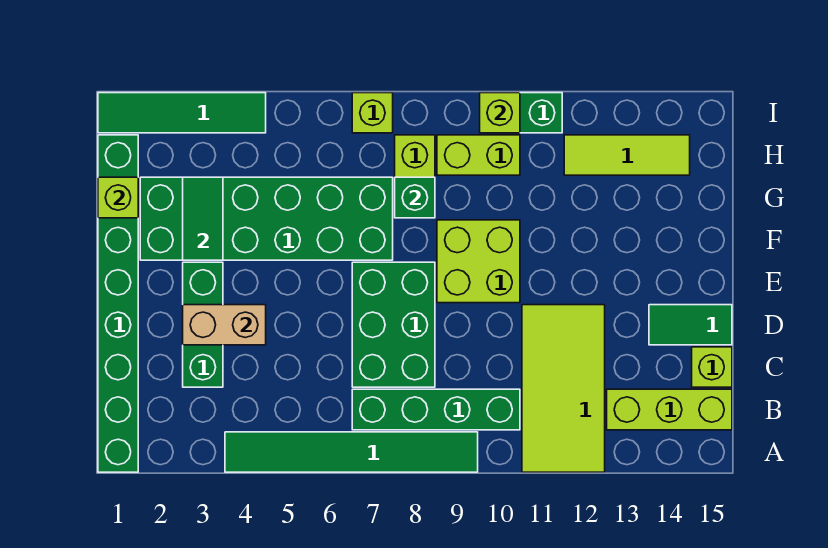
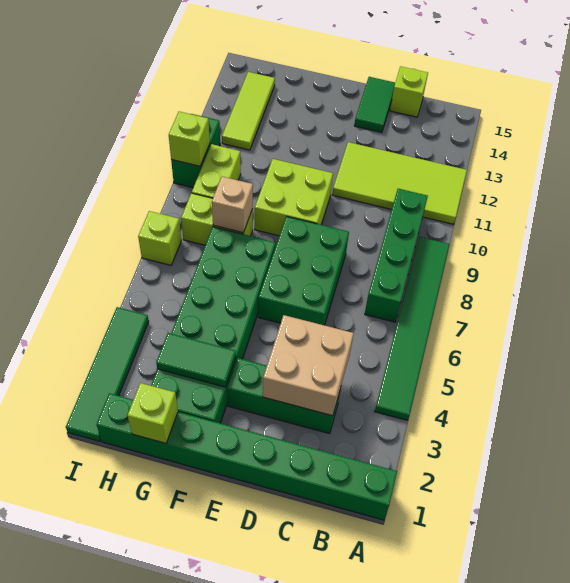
lime brick B13:B15 level 1 -> none
green brick C7:E8 level 1 -> green brick D6:E8 level 1
tan brick D3:D4 level 2 -> tan brick C3:D4 level 2
green brick G8 level 2 -> tan brick G8 level 2

